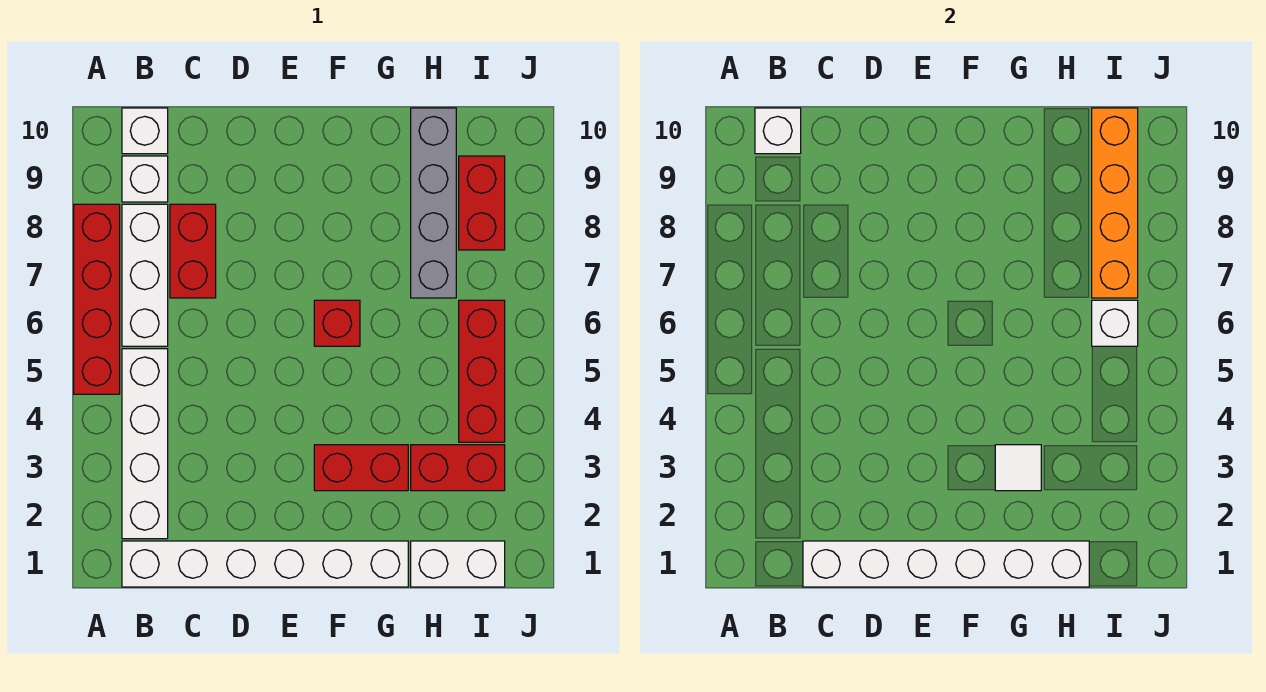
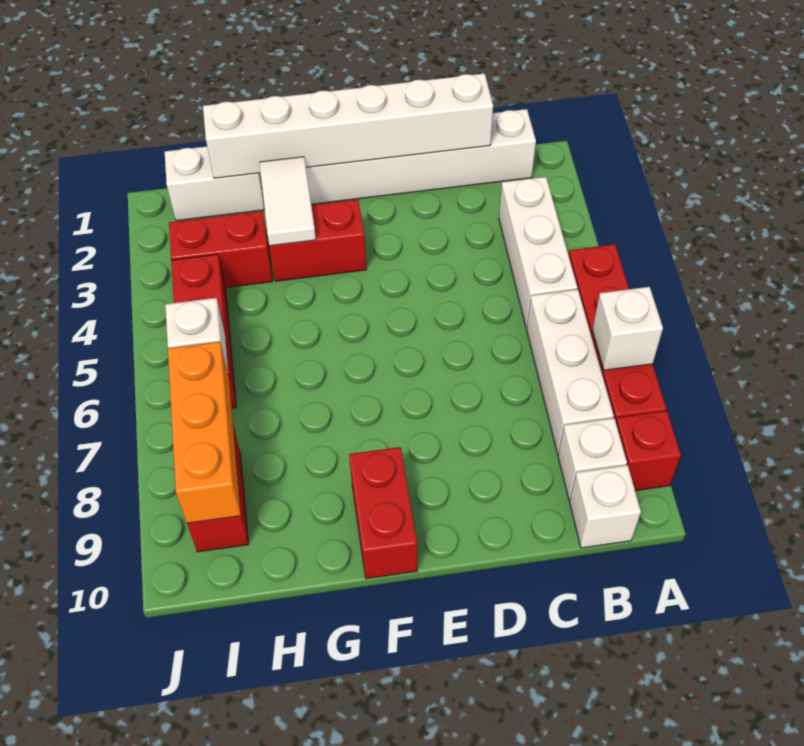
white brick B2:B5 level 1 -> white brick B3:B5 level 1
white brick B10 level 2 -> white brick A7 level 2
red brick C7:C8 level 1 -> red brick F9:F10 level 1
red brick F6 level 1 -> red brick A9 level 1
white tile G3 level 2 -> white tile G2:G3 level 2
grey brick H7:H10 level 1 -> none
orange brick I7:I10 level 2 -> orange brick I7:I9 level 2

